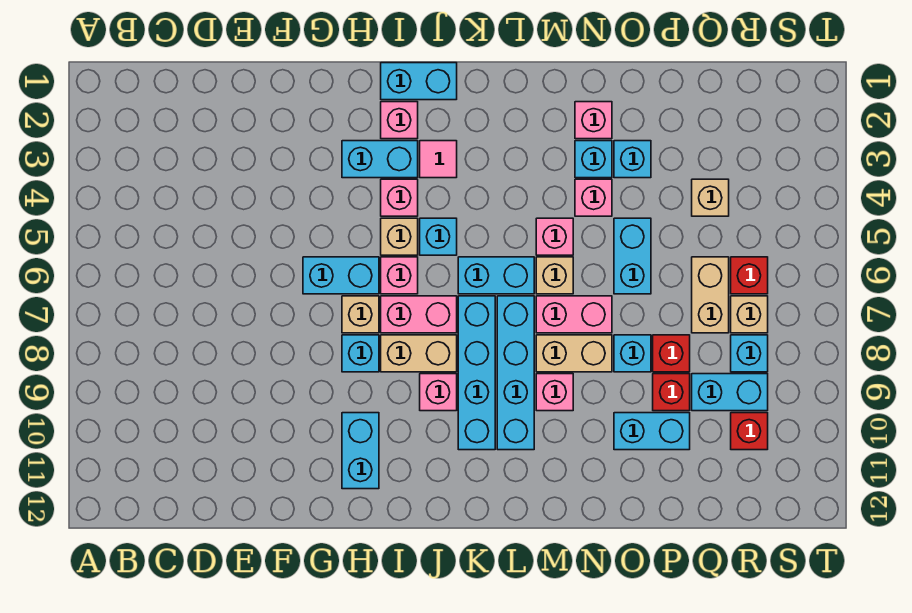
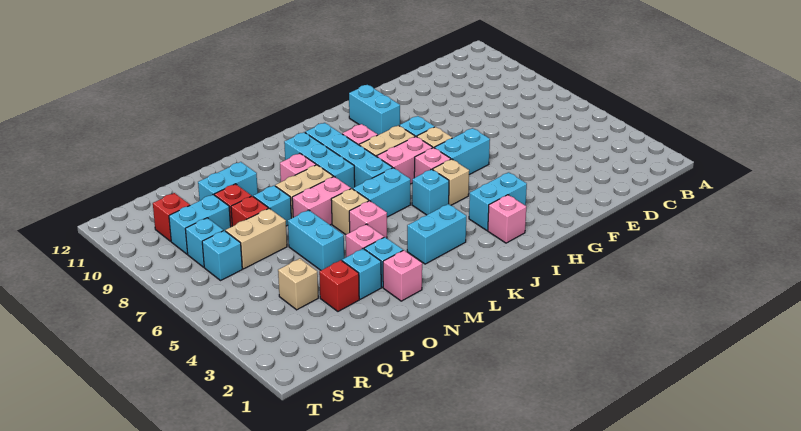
cyan brick I1:J1 level 1 -> cyan brick K3:L3 level 1
pink brick I4 level 1 -> none
pink tile J3 level 1 -> none
cyan brick L7:L10 level 1 -> cyan brick L8:L10 level 1
tan brick Q6:Q7 level 1 -> tan brick P7:Q7 level 1
red brick R6 level 1 -> red brick P3 level 1
tan brick R7 level 1 -> cyan brick R7 level 1

